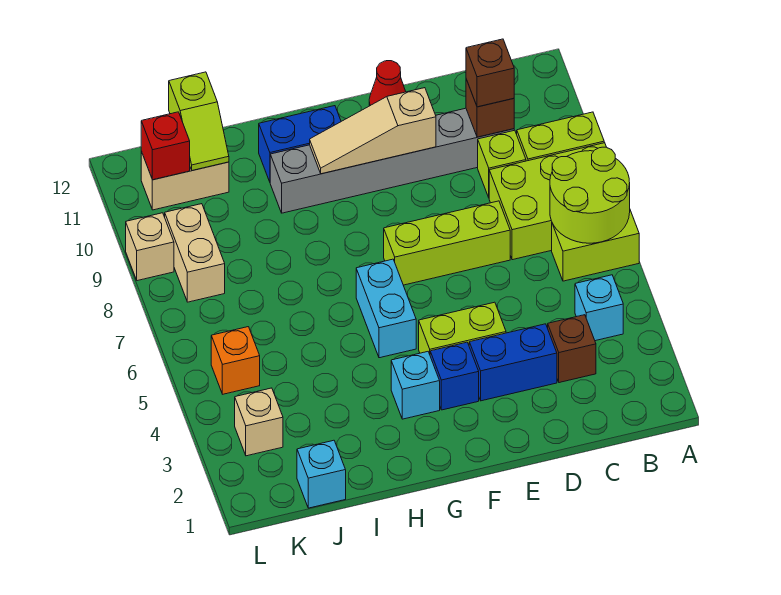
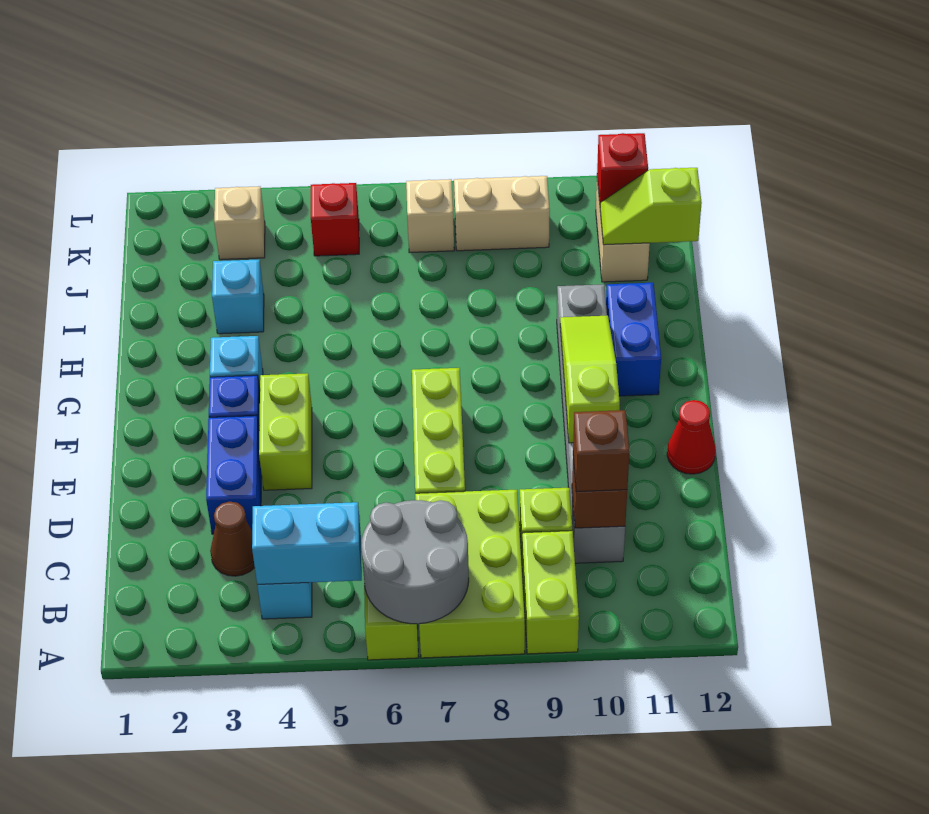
lime round brick A6:B7 level 2 -> grey round brick A6:B7 level 2
brown brick C3 level 1 -> brown cone C3 level 1
tan slope E10:G10 level 2 top E -> lime slope E10:G10 level 2 top E
cyan brick G5:G6 level 1 -> cyan brick B4:B5 level 2
cyan brick J1 level 1 -> cyan brick I3 level 1
orange brick K5 level 1 -> red brick K5 level 1
tan brick L9 level 1 -> tan brick K7 level 1

